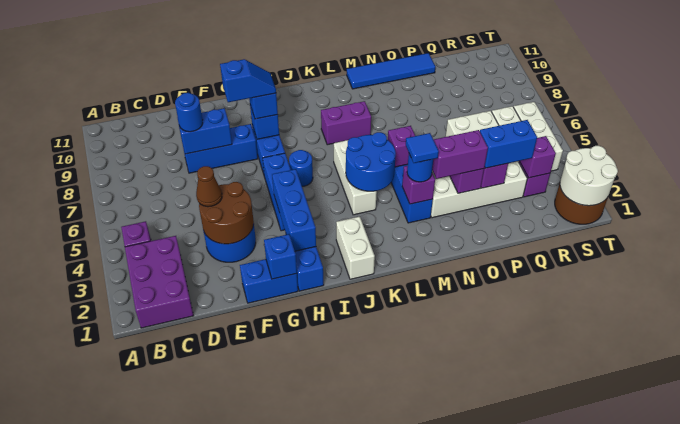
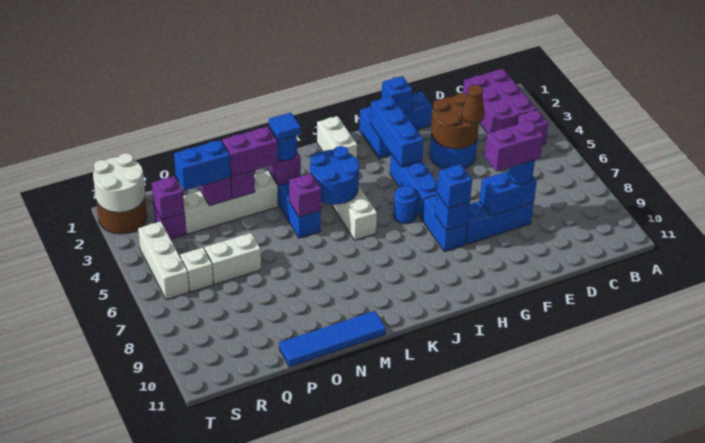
blue slope G8:H8 level 4 top G -> none
purple brick K8:L8 level 1 -> purple brick E8:F8 level 4

